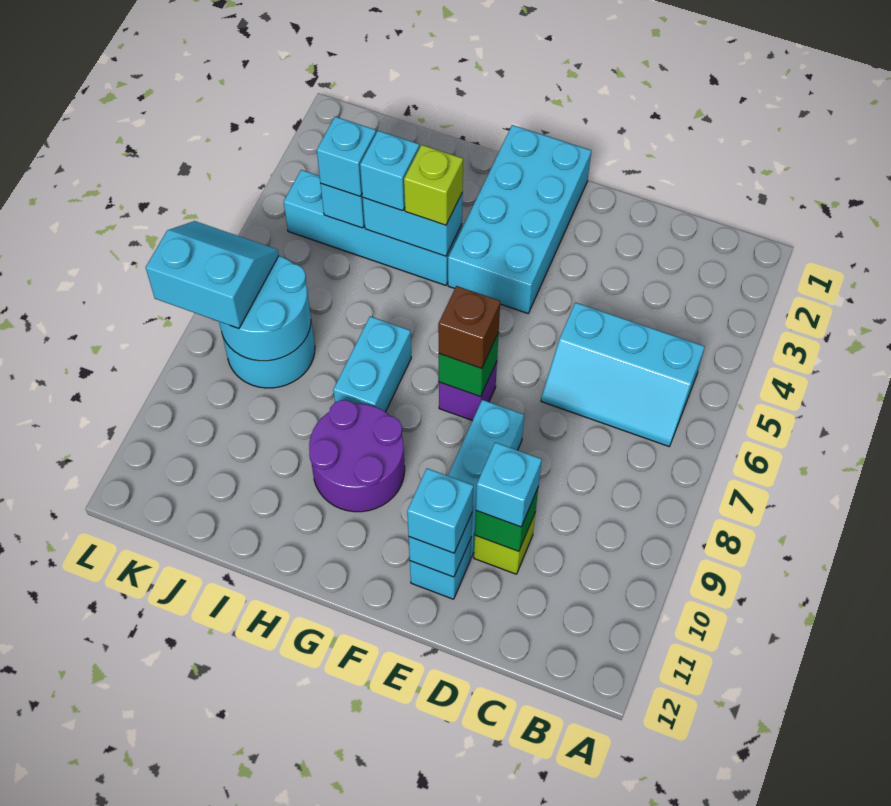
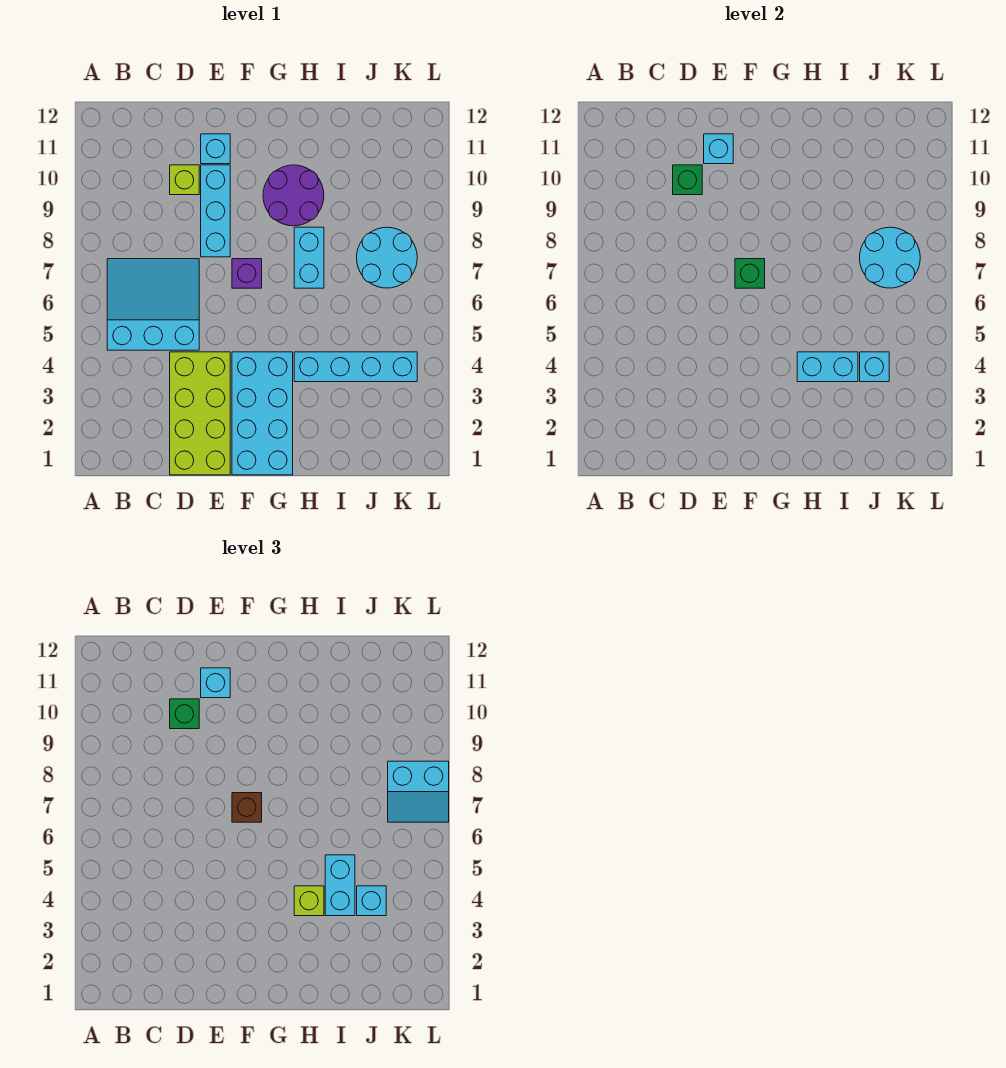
cyan slope B5:D6 level 1 top 5 -> cyan slope B5:D7 level 1 top 5
none -> lime brick D1:E4 level 1
cyan brick D10 level 3 -> green brick D10 level 3
cyan brick I4 level 3 -> cyan brick I4:I5 level 3

